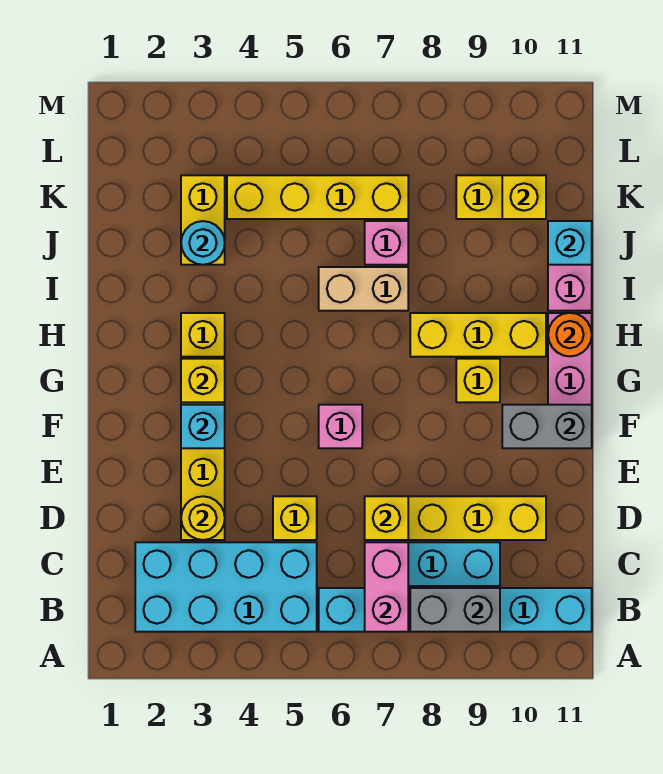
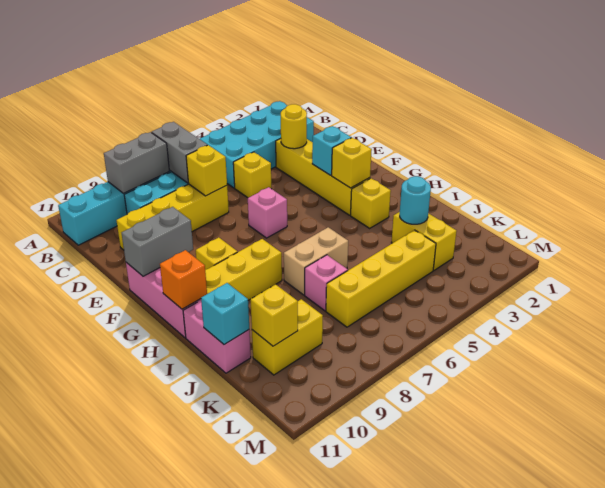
pink brick B7:C7 level 2 -> grey brick B7:C7 level 2
orange round brick H11 level 2 -> orange brick H11 level 2

